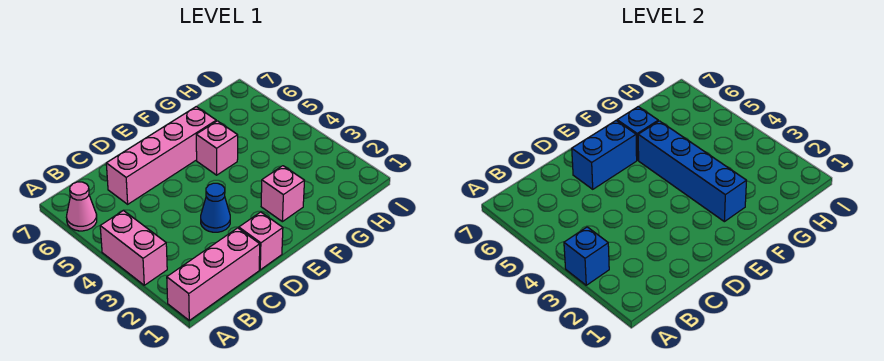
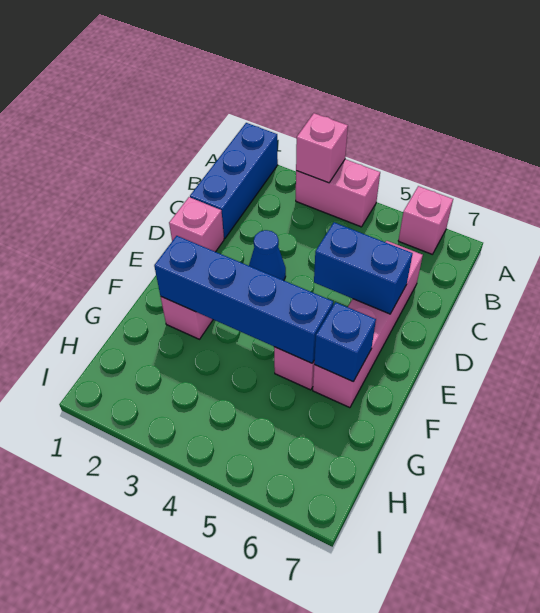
pink brick A1:C1 level 1 -> blue brick A1:C1 level 1
blue brick A3 level 2 -> pink brick A3 level 2
pink cone A6 level 1 -> pink brick A6 level 1
blue brick D6:E6 level 2 -> blue brick D5:D6 level 2

